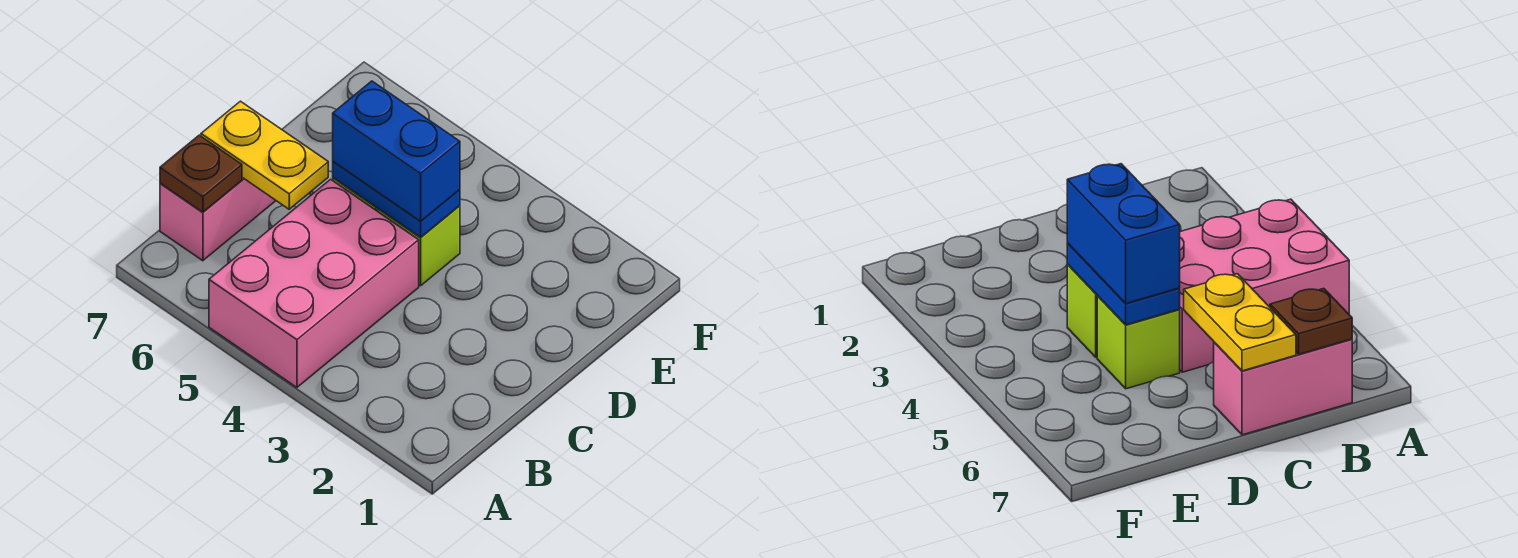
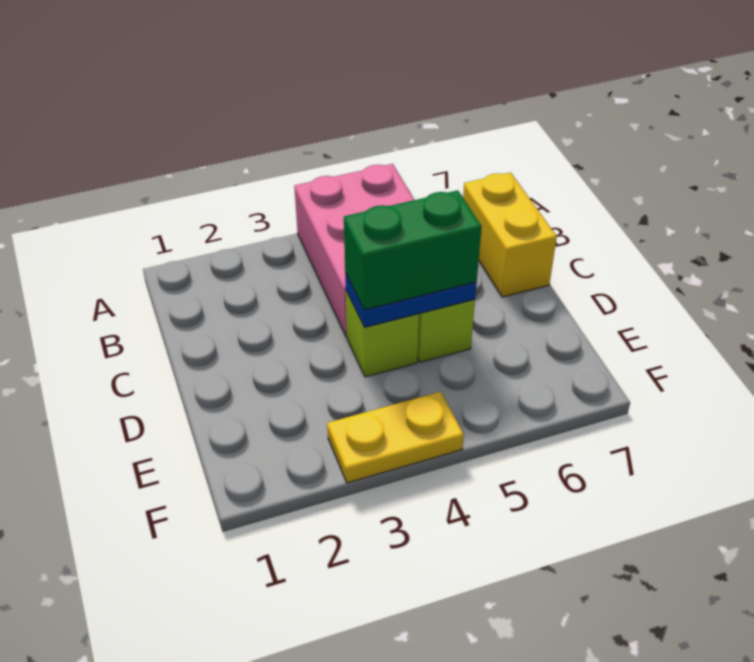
pink brick B7:C7 level 1 -> yellow brick B7:C7 level 1
brown plate B7 level 2 -> none
yellow plate C6:C7 level 2 -> yellow plate F3:F4 level 1
blue brick D4:D5 level 3 -> green brick D4:D5 level 3

